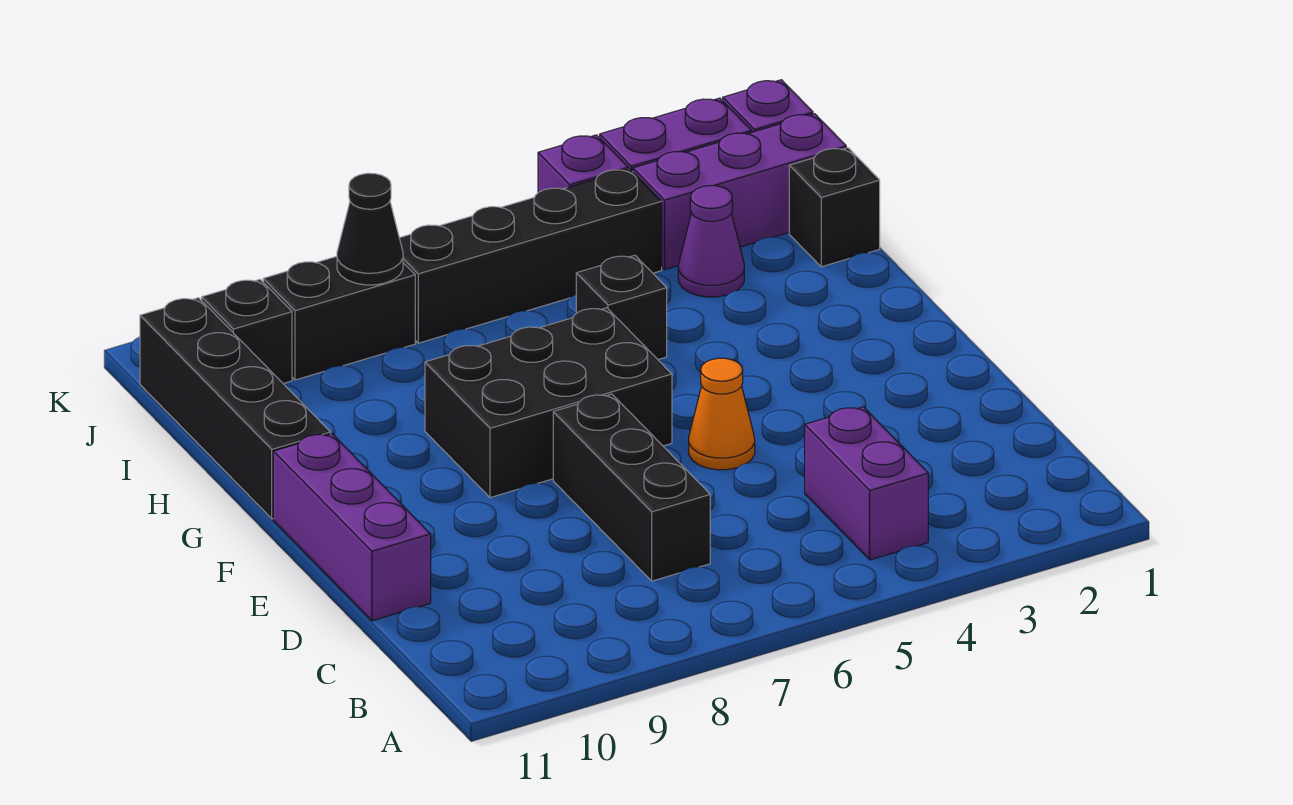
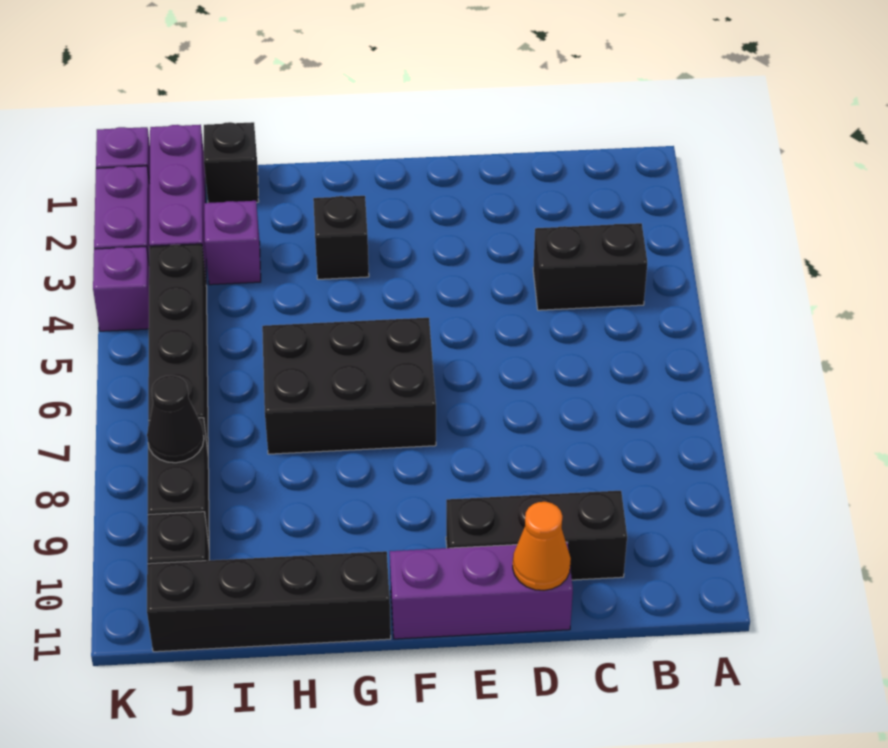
purple brick B4:C4 level 1 -> black brick B4:C4 level 1
black brick C7:E7 level 1 -> black brick C10:E10 level 1
orange cone E5 level 1 -> orange cone D11 level 2
black brick F6:G8 level 1 -> black brick F6:H7 level 1
black brick H5 level 1 -> black brick G3 level 1
purple cone I3 level 1 -> purple brick I3 level 1

